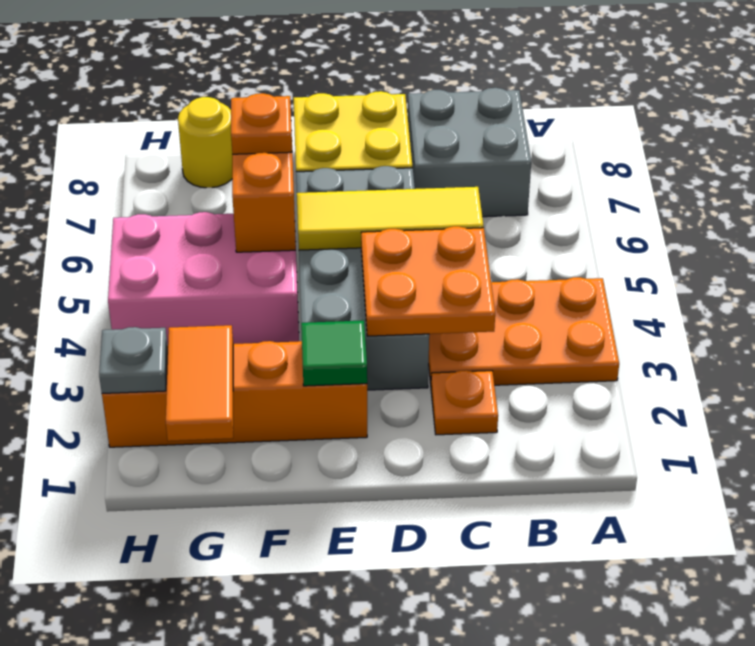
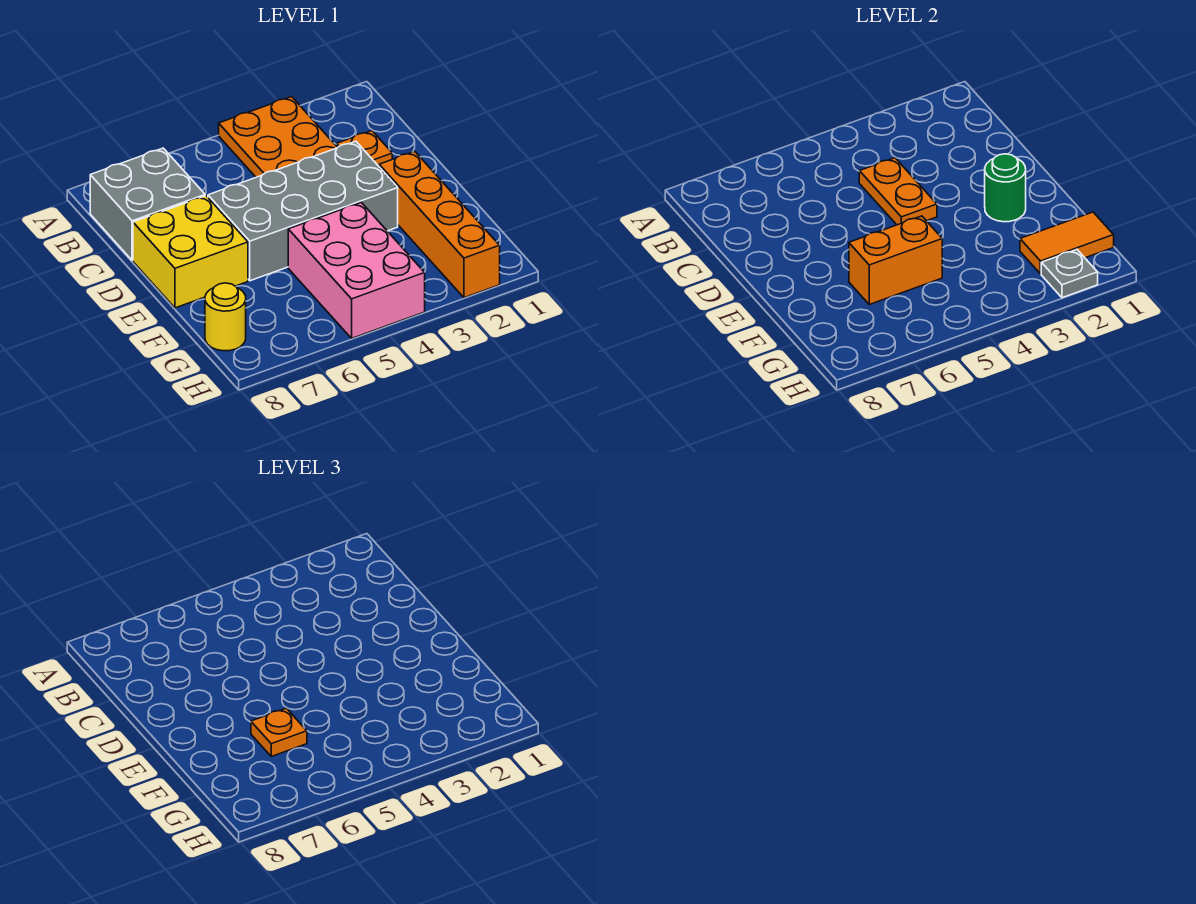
orange plate C3:D4 level 2 -> orange plate C4:D4 level 2
yellow tile C5:E5 level 2 -> none
green tile E2 level 2 -> green round brick E2 level 2

